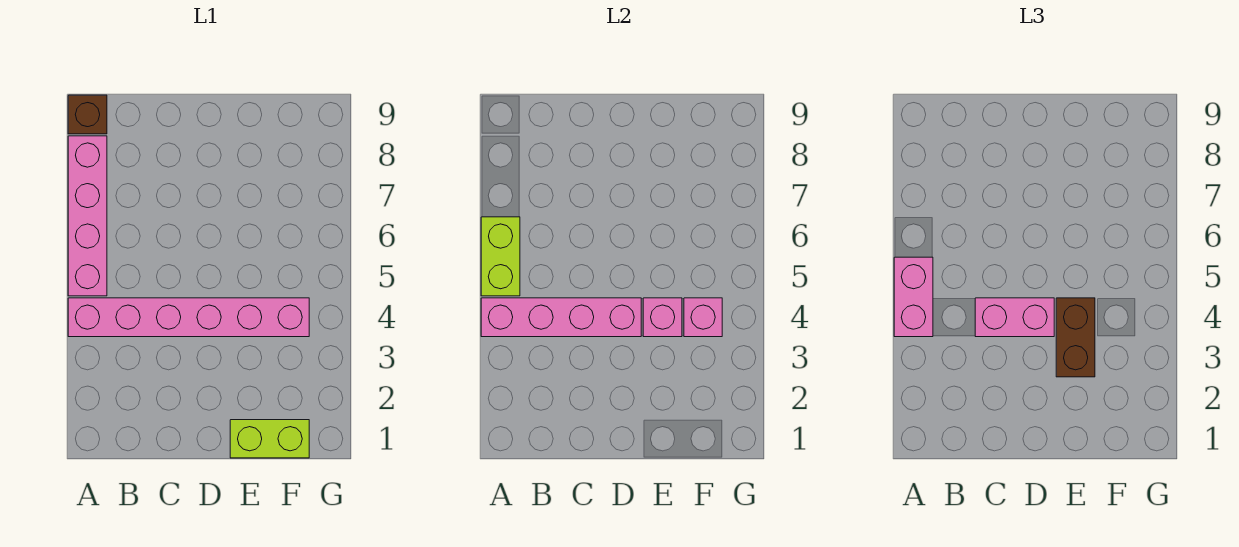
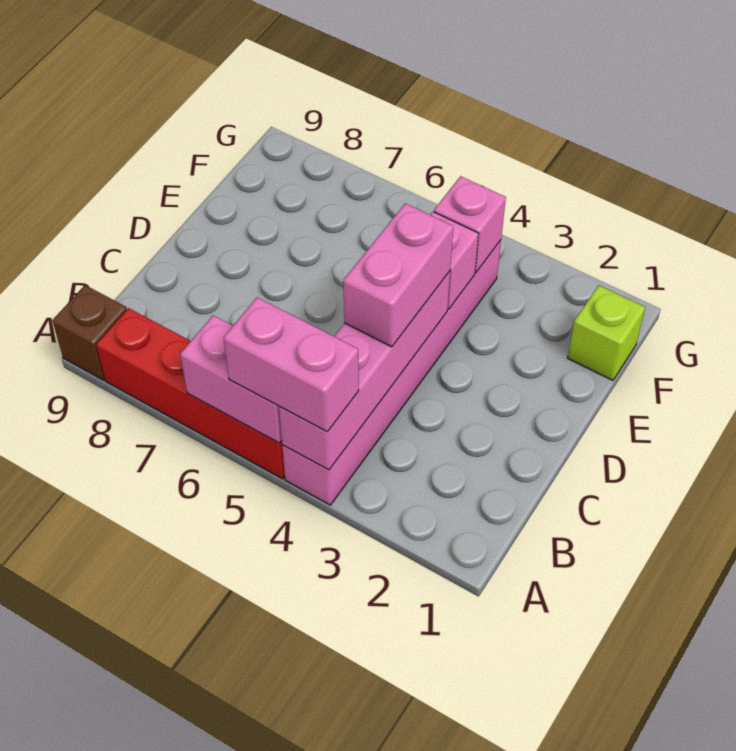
pink brick A5:A8 level 1 -> red brick A5:A8 level 1
lime brick A5:A6 level 2 -> pink brick A5:A6 level 2
lime brick E1:F1 level 1 -> lime brick F1 level 1
brown brick E3:E4 level 3 -> none

